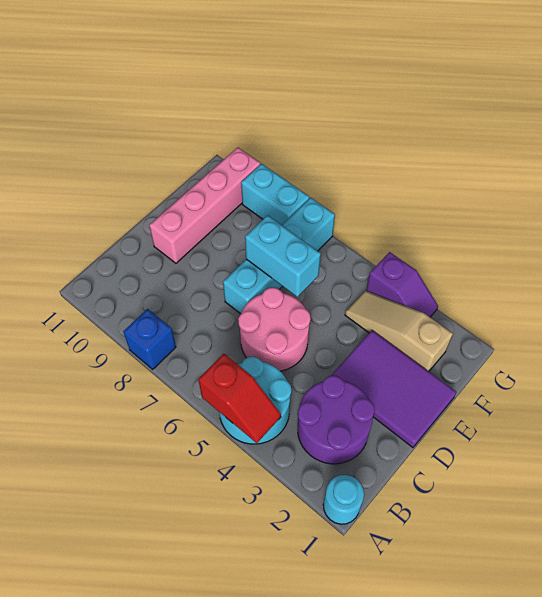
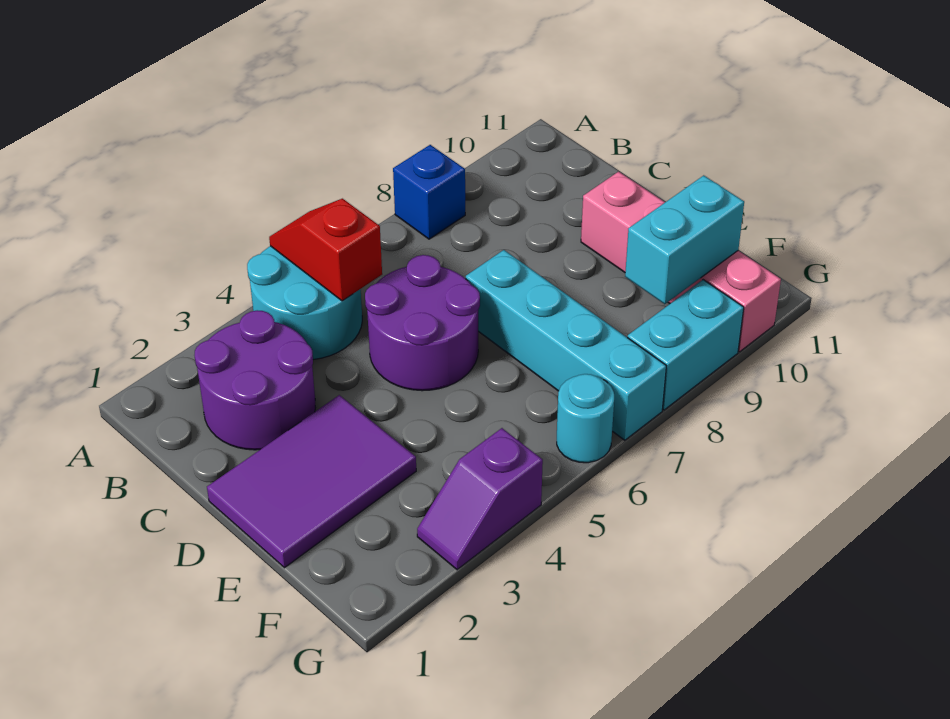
cyan round brick A1 level 1 -> cyan round brick G6 level 1
red slope A4:A5 level 2 top 5 -> red slope A5:B5 level 2 top B
pink round brick C5:D6 level 1 -> purple round brick C5:D6 level 1
cyan brick E6:E7 level 2 -> cyan brick F9:F10 level 2
tan slope F2:F4 level 1 top 2 -> none

